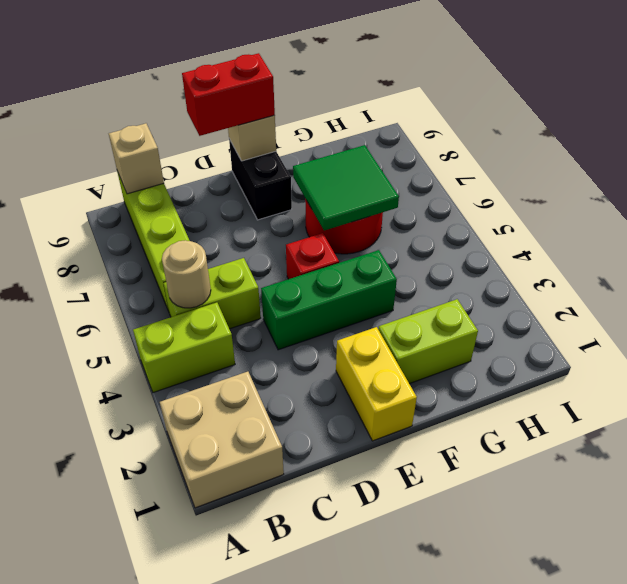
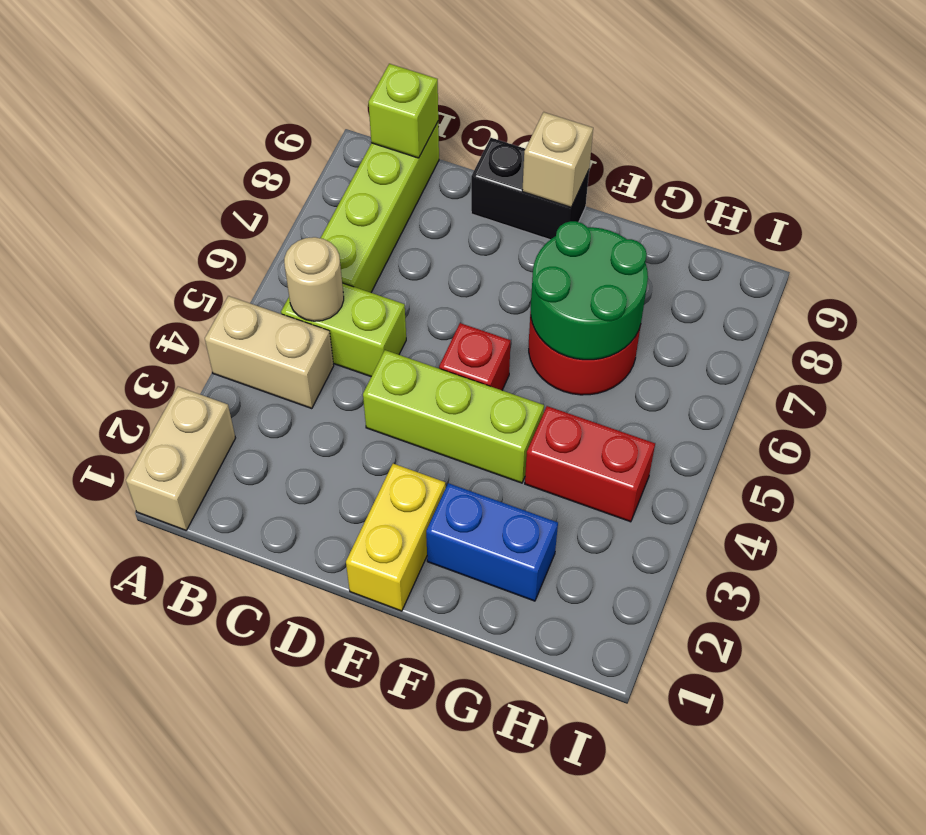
tan brick A1:B2 level 1 -> tan brick A1:A2 level 1
lime brick A4:B4 level 1 -> tan brick A4:B4 level 1
tan brick B9 level 2 -> lime brick B9 level 2
green brick D4:F4 level 1 -> lime brick D4:F4 level 1
red brick D9:E9 level 3 -> red brick G4:H4 level 1
black brick E8:E9 level 1 -> black brick D9:E9 level 1
lime brick F2:G2 level 1 -> blue brick F2:G2 level 1
green tile F6:G7 level 2 -> green round brick F6:G7 level 2

